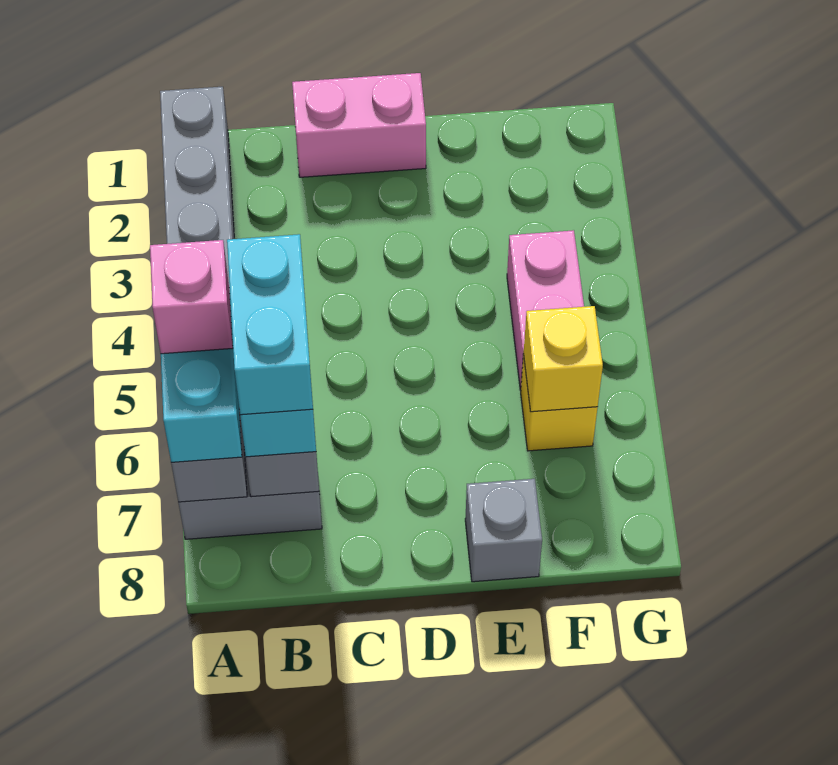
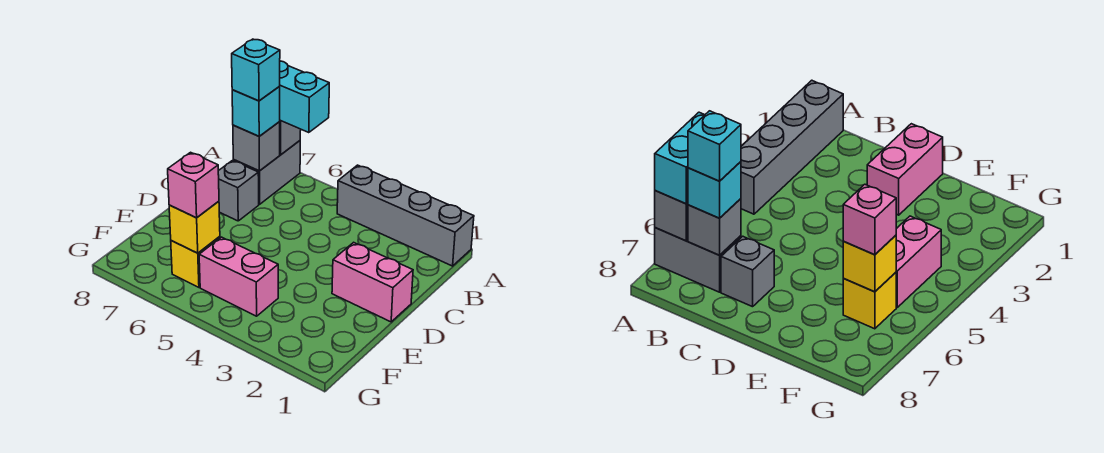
pink brick A6 level 4 -> pink brick F6 level 3
cyan brick B6:B7 level 4 -> cyan brick B7 level 4
pink brick C1:D1 level 1 -> pink brick D1:D2 level 1
grey brick E8 level 1 -> grey brick C7 level 1

